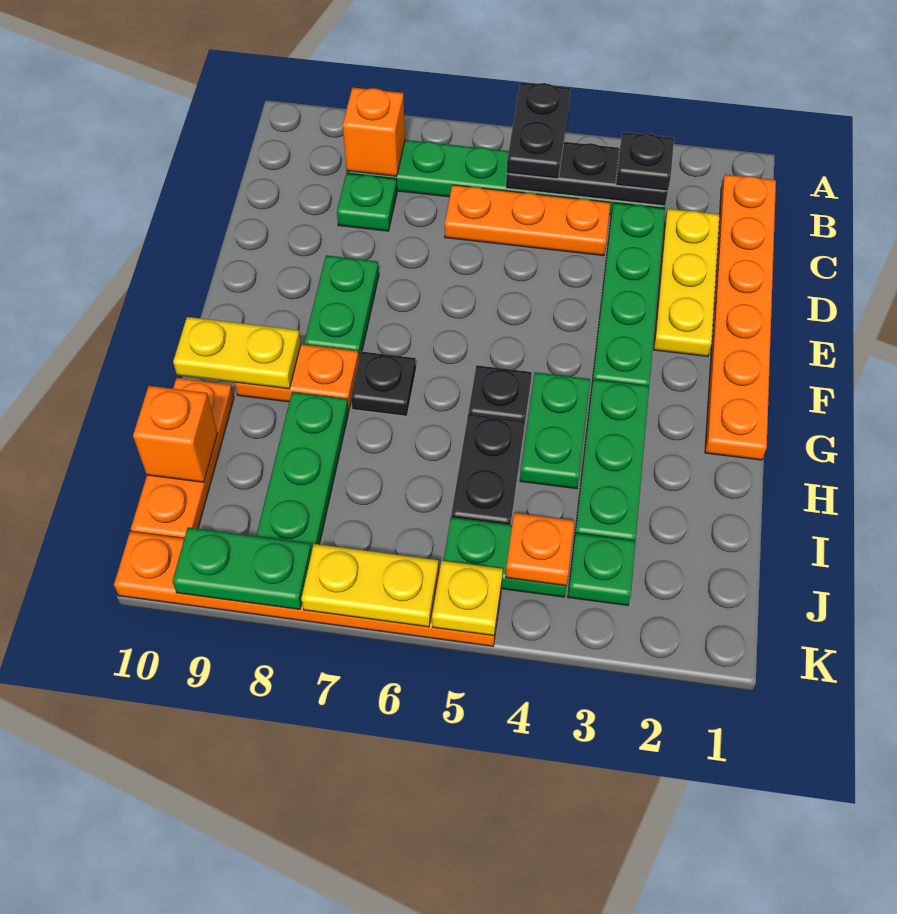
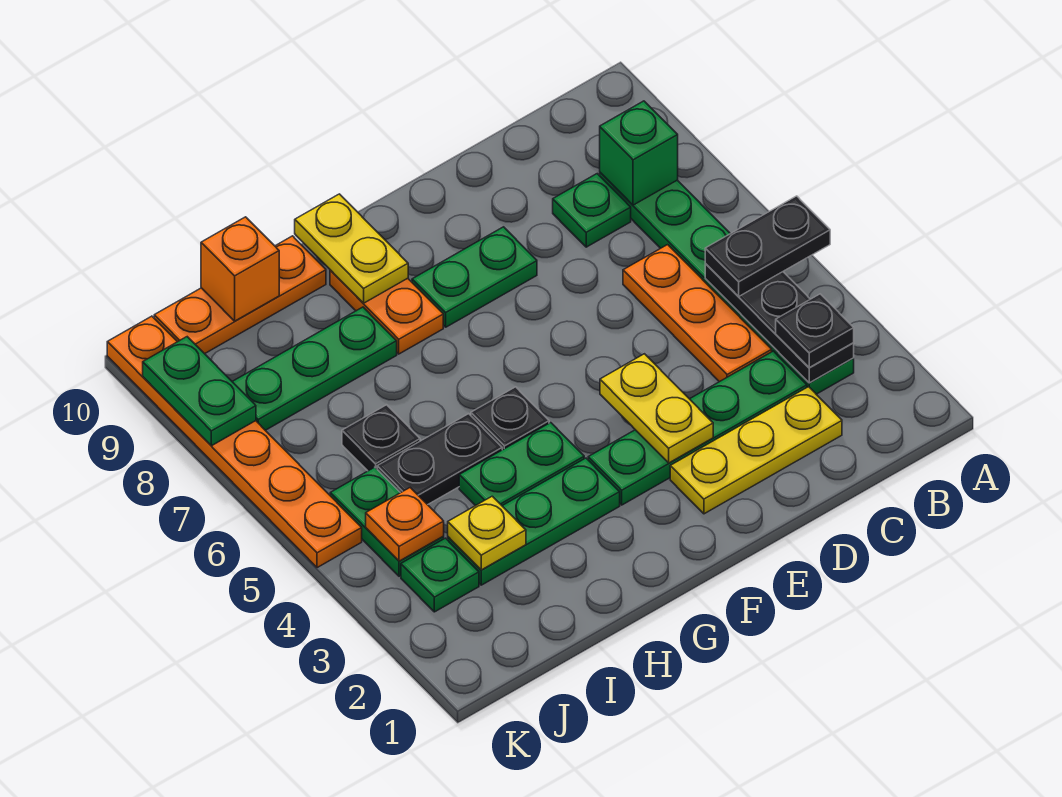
orange plate B1:G1 level 1 -> none
orange brick B8 level 2 -> green brick B8 level 2
black plate G7 level 1 -> black plate I6 level 1
yellow plate K5 level 2 -> yellow plate I3 level 2
yellow plate K6:K7 level 2 -> yellow plate E3:E4 level 2

